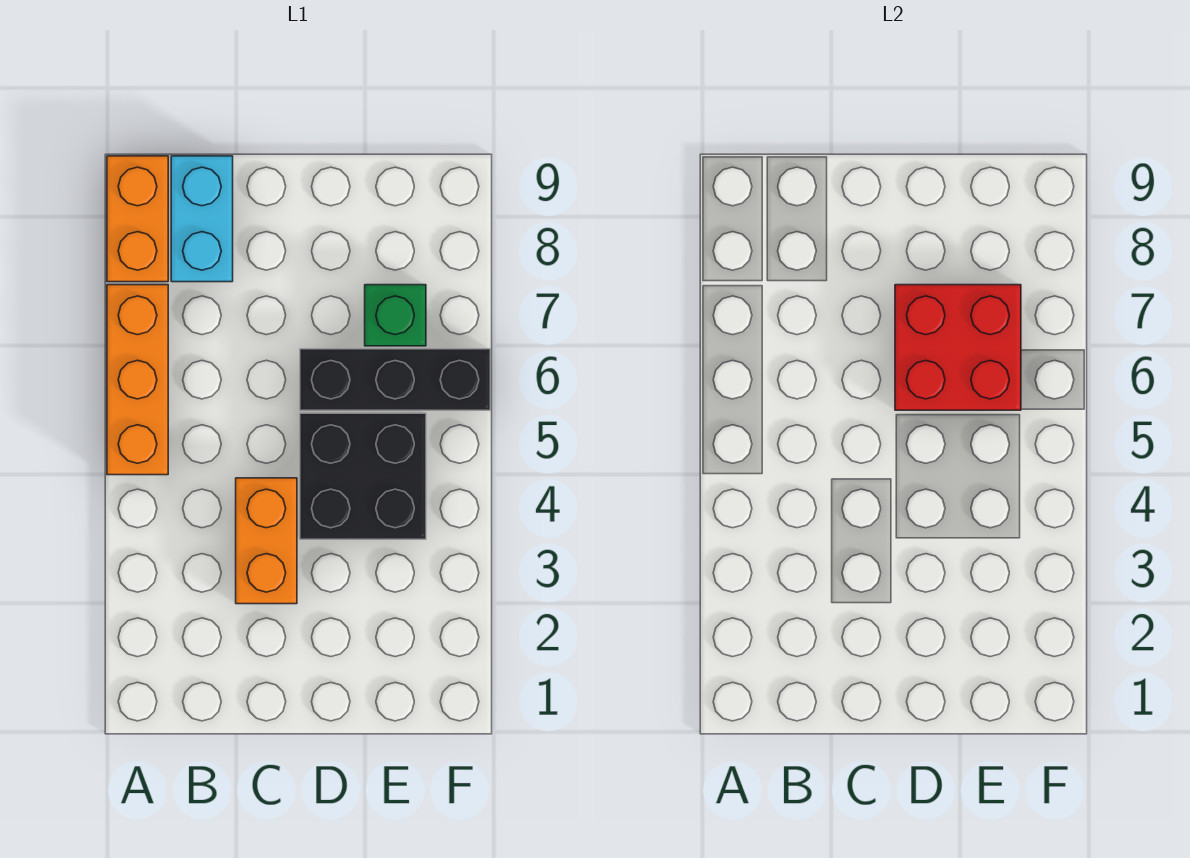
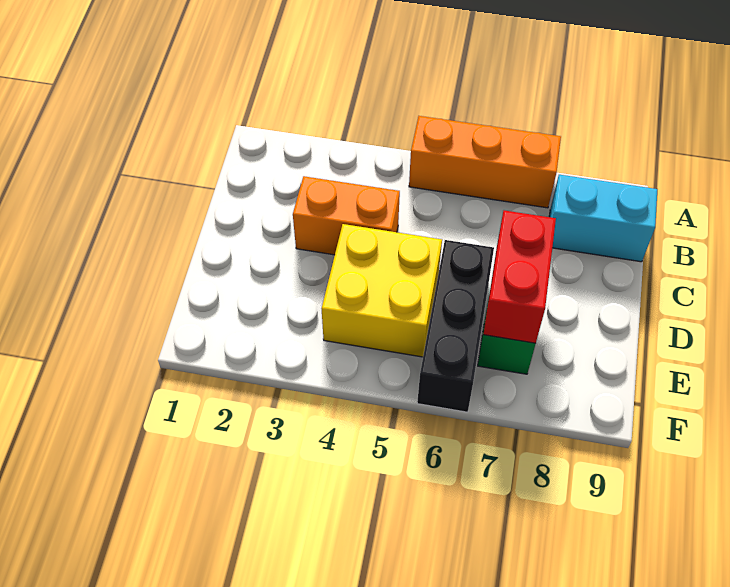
orange brick A8:A9 level 1 -> none
black brick D4:E5 level 1 -> yellow brick D4:E5 level 1
red brick D6:E7 level 2 -> red brick D7:E7 level 2

